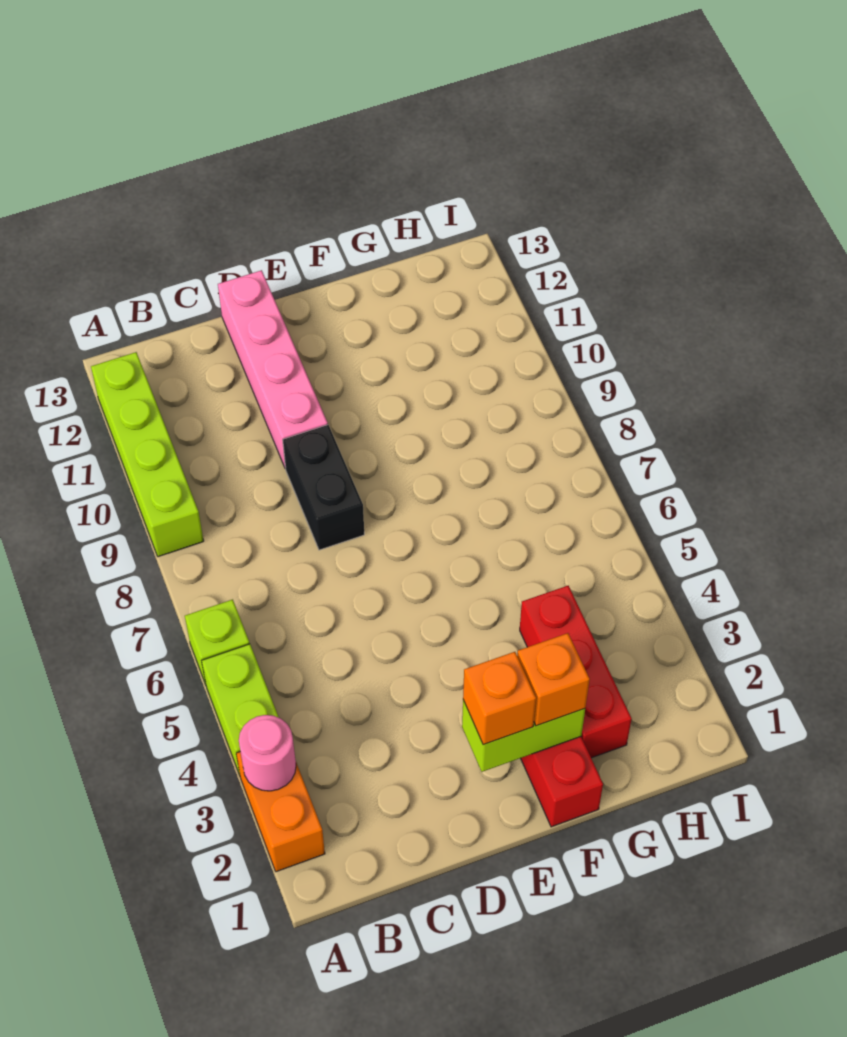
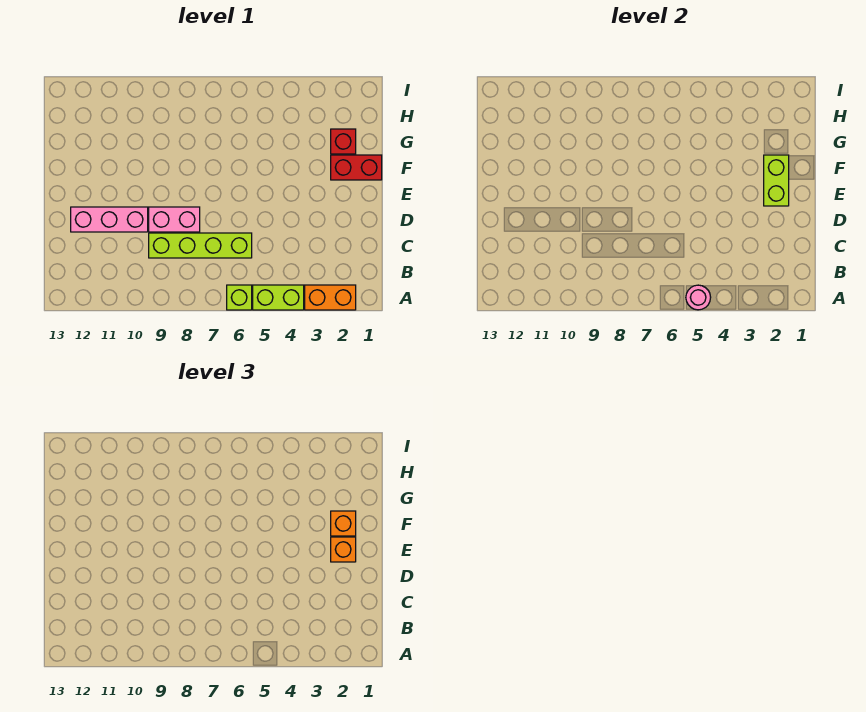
pink round brick A3 level 2 -> pink round brick A5 level 2
lime brick A9:A12 level 1 -> lime brick C6:C9 level 1
black brick D8:D9 level 1 -> pink brick D8:D9 level 1
pink brick D10:D13 level 1 -> pink brick D10:D12 level 1
red brick G2:G4 level 1 -> red brick G2 level 1

